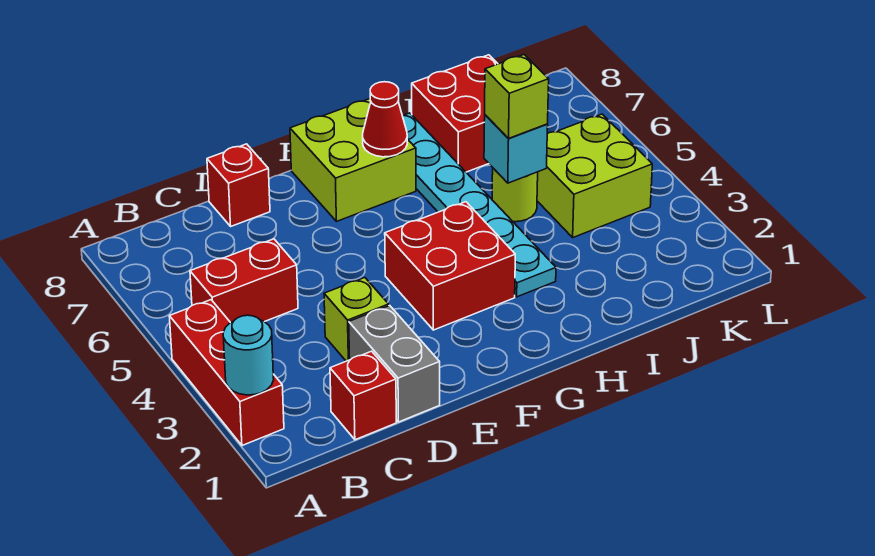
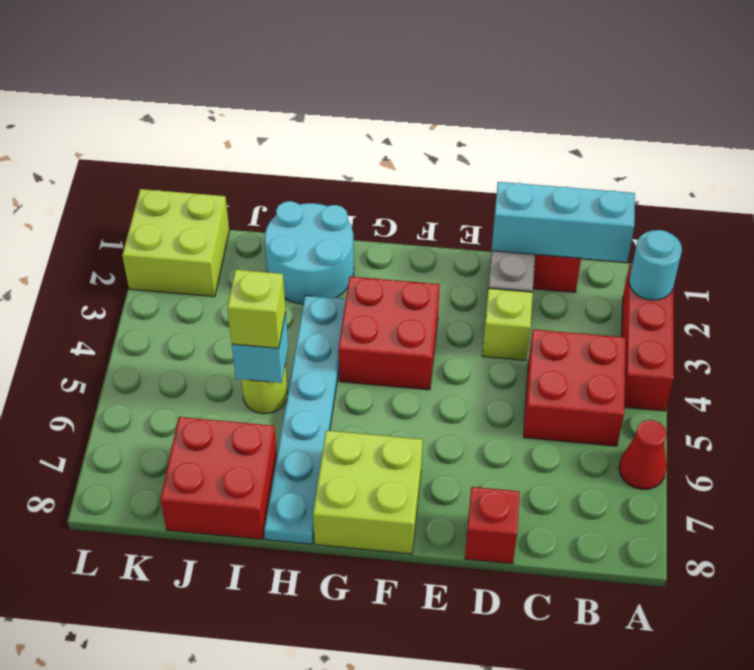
none -> cyan brick B1:D1 level 2
red brick B5:C5 level 1 -> red brick B4:C5 level 1
red cone G7 level 2 -> red cone A6 level 1
none -> cyan round brick H1:I2 level 1
lime brick J4:K5 level 1 -> lime brick K1:L2 level 1

